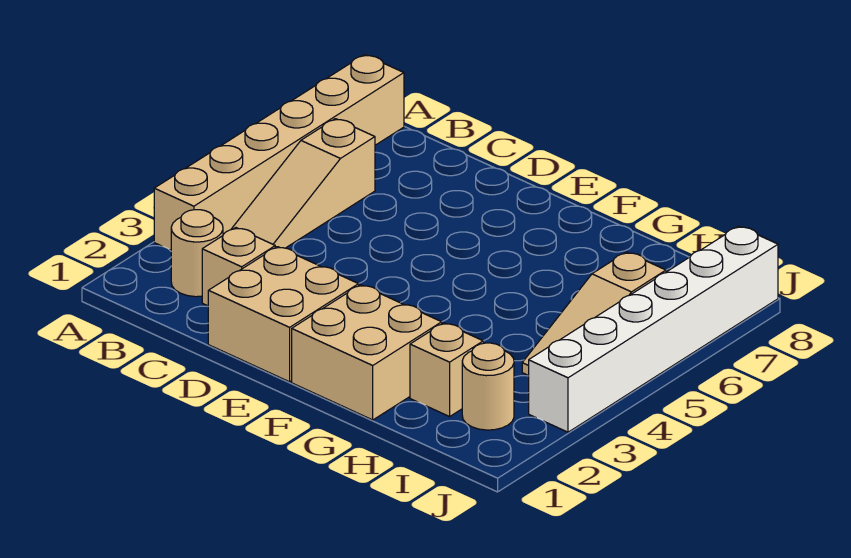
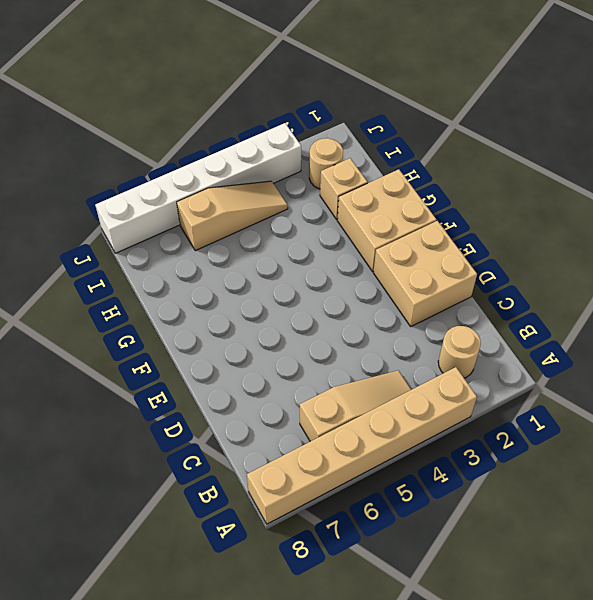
tan brick C2 level 1 -> none

